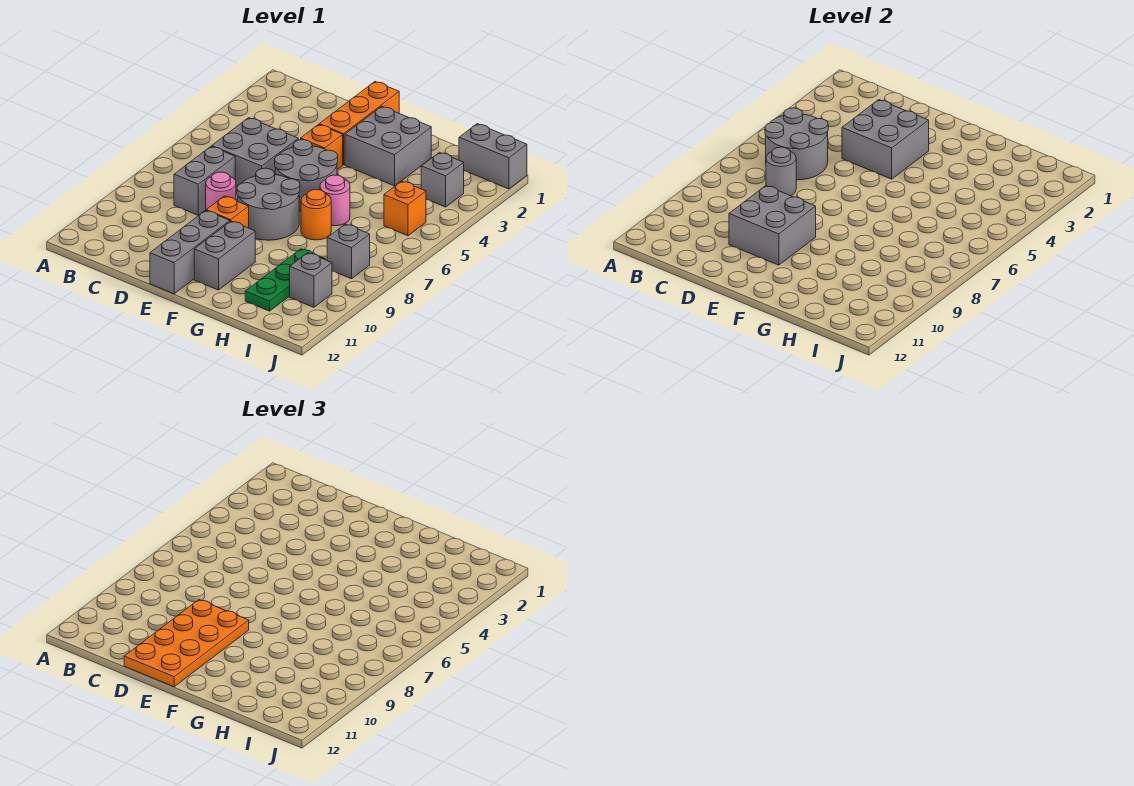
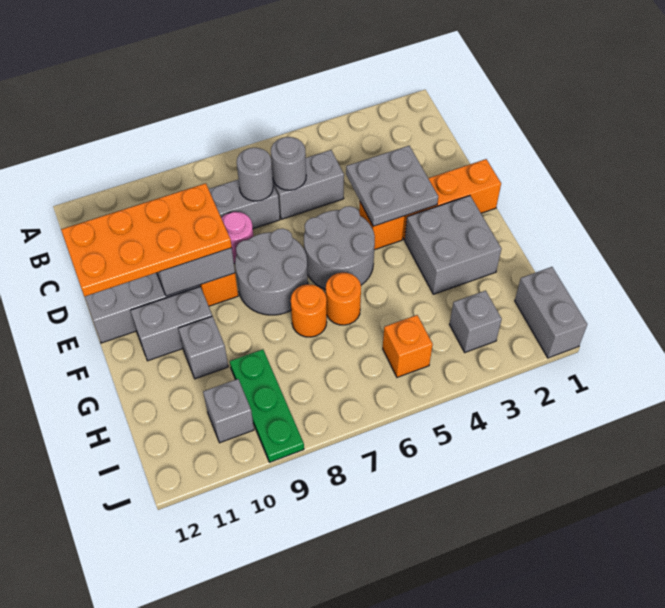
grey round brick B5:C6 level 2 -> grey round brick C6 level 2
grey brick C5:D6 level 1 -> grey brick C5:C6 level 1
grey brick D3:E4 level 2 -> grey plate D3:E4 level 2
pink round brick G6 level 1 -> orange round brick G6 level 1
green plate H9:H11 level 1 -> green plate H9:J9 level 1
grey brick I8 level 1 -> grey brick G10 level 1

